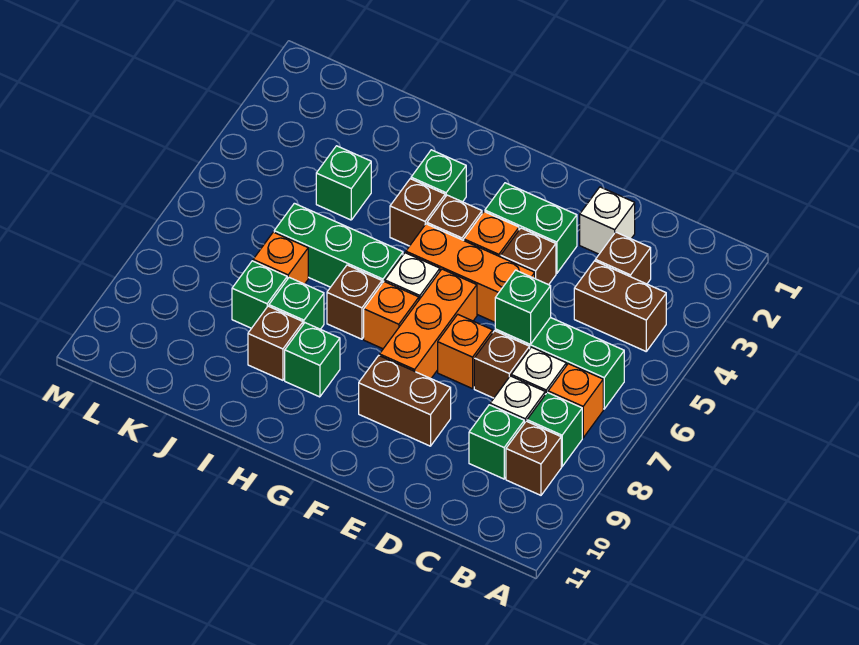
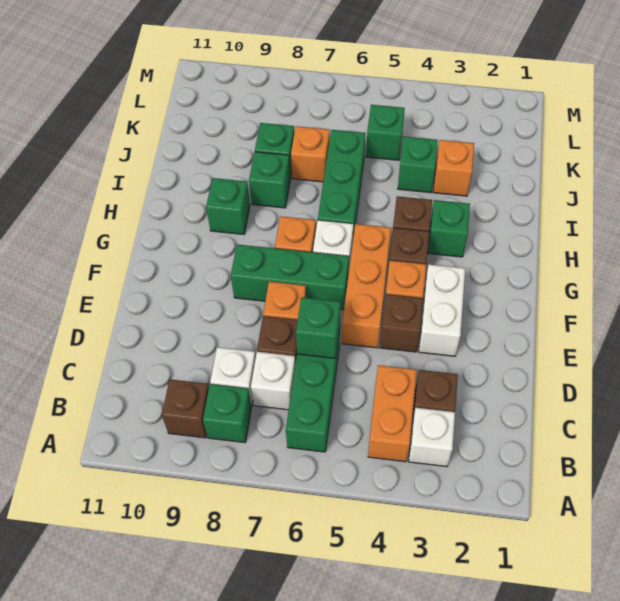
brown brick B4:C4 level 1 -> orange brick B4:C4 level 1
orange brick B7 level 1 -> orange brick J3 level 1
green brick C9 level 1 -> green brick K5 level 1
white brick D2 level 1 -> white brick B3 level 1
green brick E3:F3 level 1 -> white brick E3:F3 level 1
brown brick E9:F9 level 1 -> none
orange brick F6:F8 level 1 -> green brick F6:F8 level 1
brown brick H7 level 1 -> none
brown brick I9 level 1 -> none

